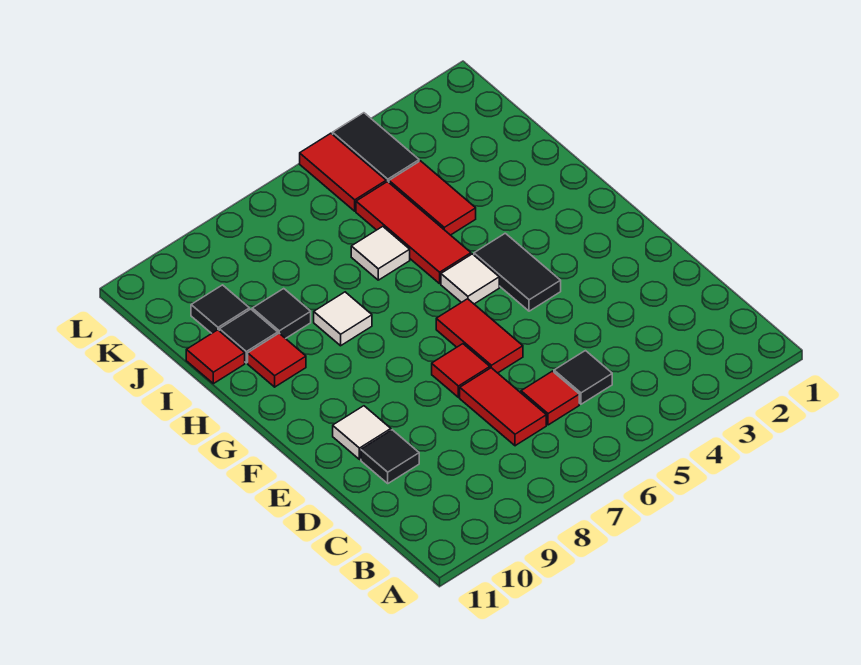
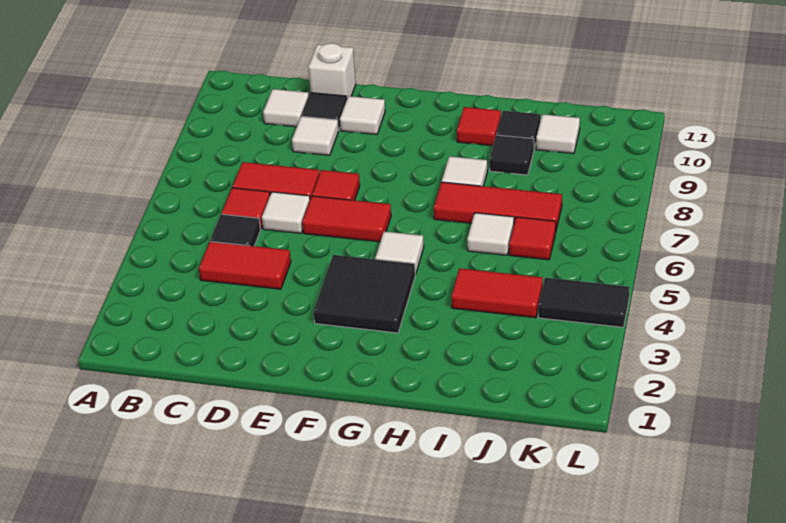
none -> white tile C10 level 1
none -> white tile D6 level 1
none -> white tile D9 level 1
none -> white brick D11 level 1
black tile F4:G4 level 1 -> black tile F3:G4 level 1
red tile H5:J5 level 1 -> red tile H7:J7 level 1
red tile I11 level 1 -> red tile J6 level 1
black tile J10 level 1 -> white tile J10 level 1
red tile K5:L5 level 1 -> red tile C4:D4 level 1

